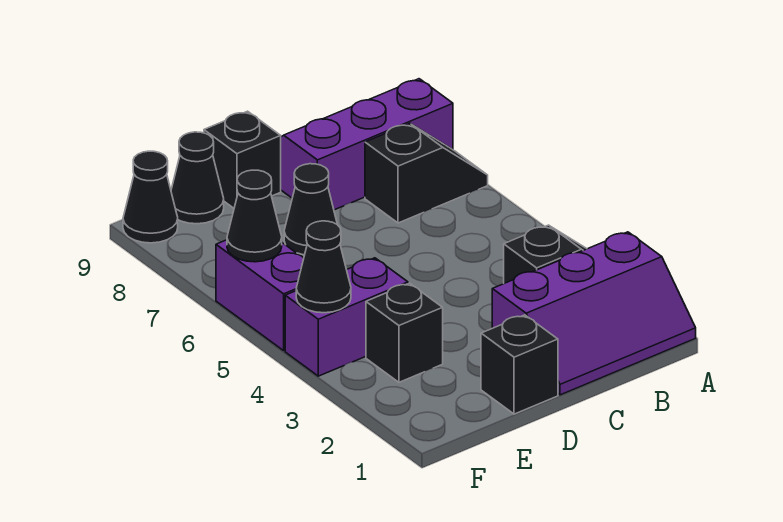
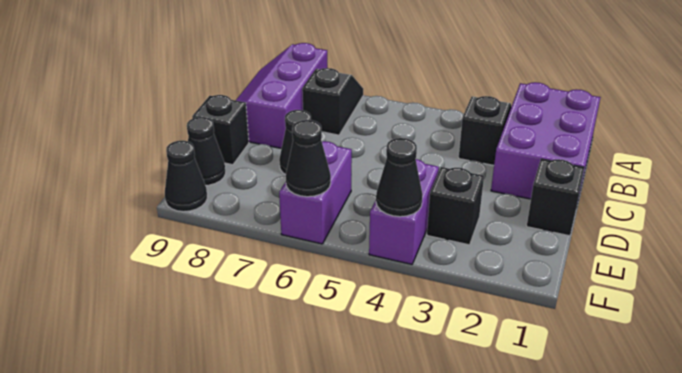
purple slope A1:C2 level 1 top 2 -> purple brick A1:C2 level 1
purple brick F5:F6 level 1 -> purple brick E6:F6 level 1

